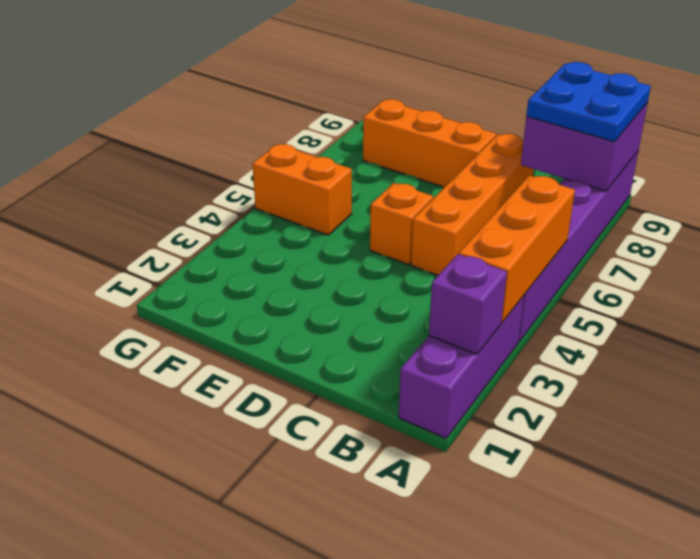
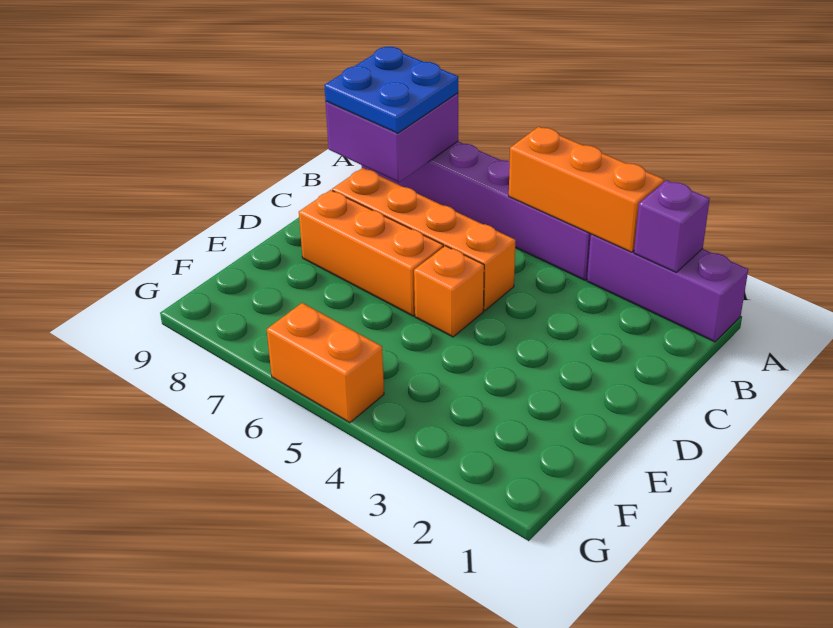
orange brick D8:F8 level 1 -> orange brick D6:D8 level 1
orange brick F5:G5 level 1 -> orange brick G5:G6 level 1

